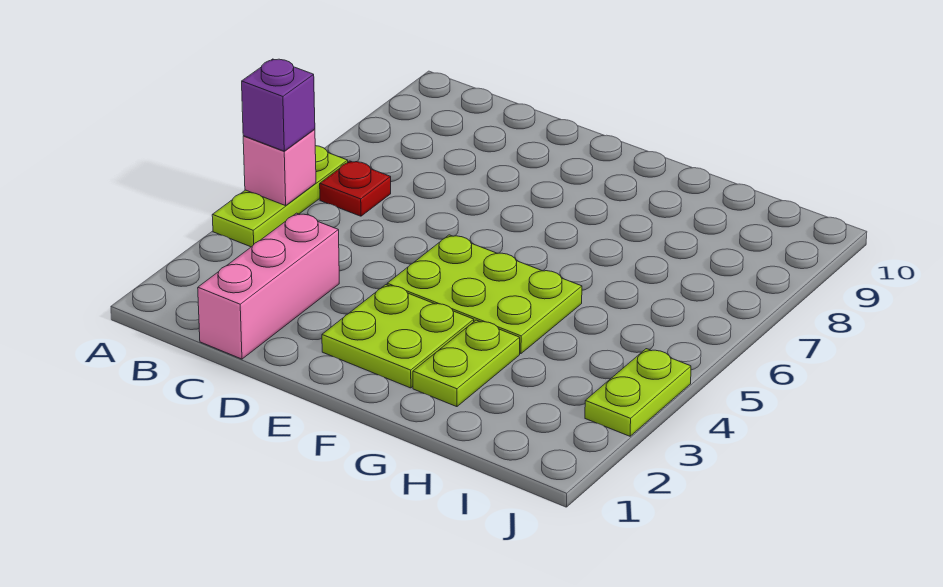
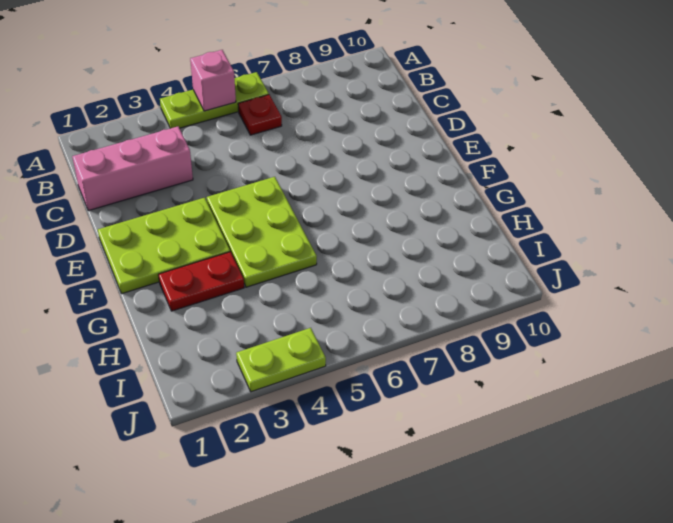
purple brick A5 level 3 -> none
lime plate E2:F3 level 1 -> lime plate E1:F3 level 1
lime plate G2:G3 level 1 -> red plate G2:G3 level 1

